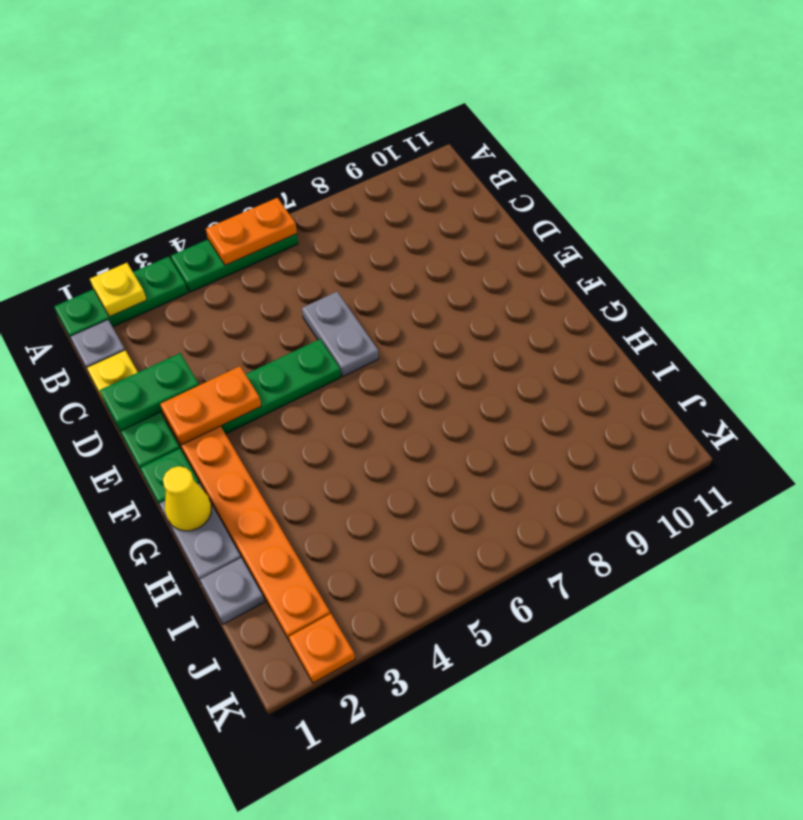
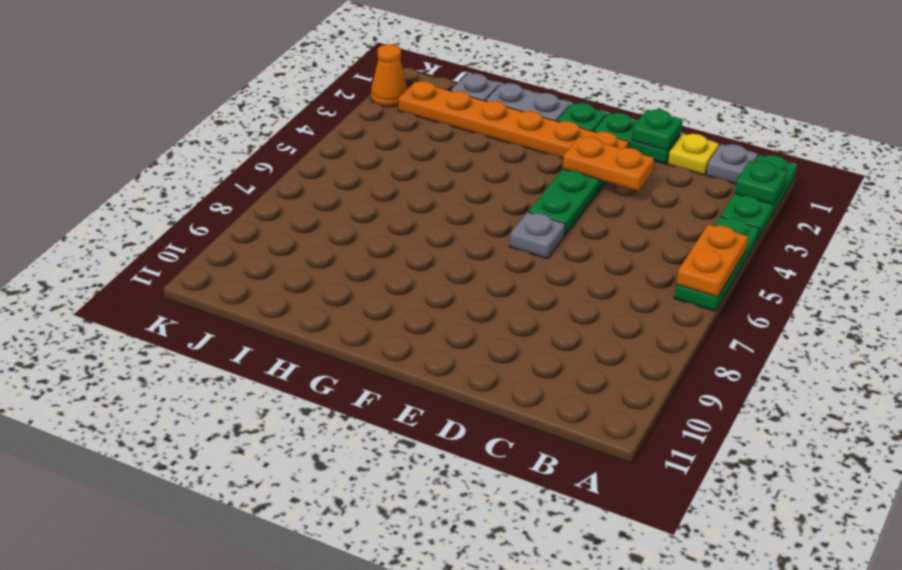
yellow plate A2 level 2 -> green plate A2 level 2
green plate D1:D2 level 2 -> green plate D1 level 2
grey plate D6:E6 level 1 -> grey plate E6 level 1
orange plate E2:E3 level 2 -> orange plate D3:E3 level 2
yellow cone G1 level 2 -> none
orange plate K2 level 1 -> orange cone K2 level 1

